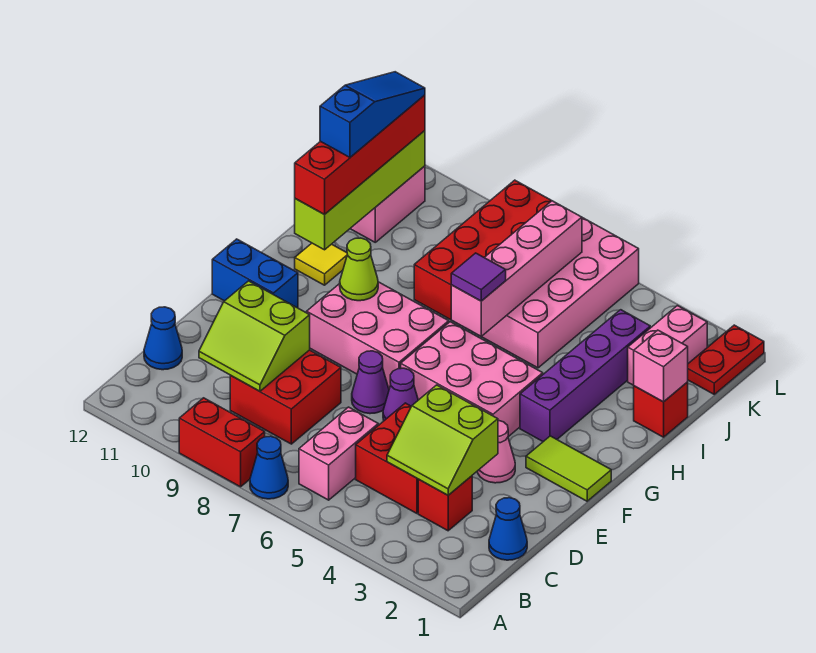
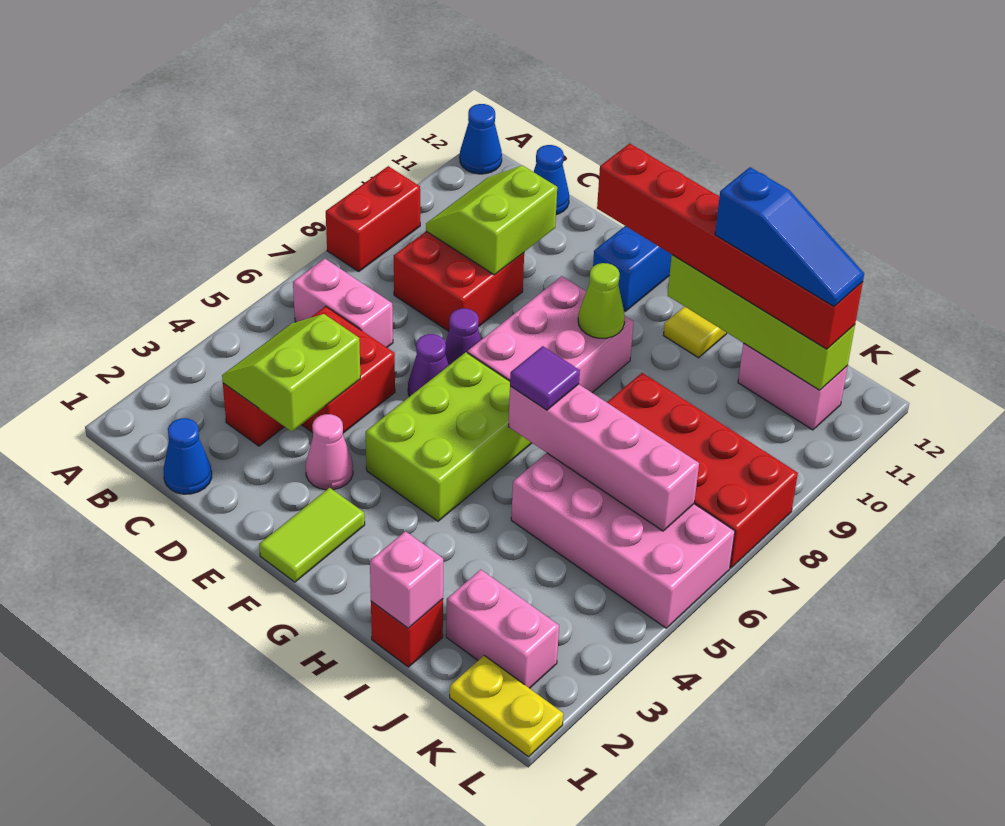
blue cone A7 level 1 -> blue cone A12 level 1
pink brick F4:G6 level 1 -> lime brick F4:G6 level 1
purple brick G3:J3 level 1 -> none
red brick H11:K11 level 3 -> red brick F11:K11 level 3
red plate K1:L1 level 1 -> yellow plate K1:L1 level 1

